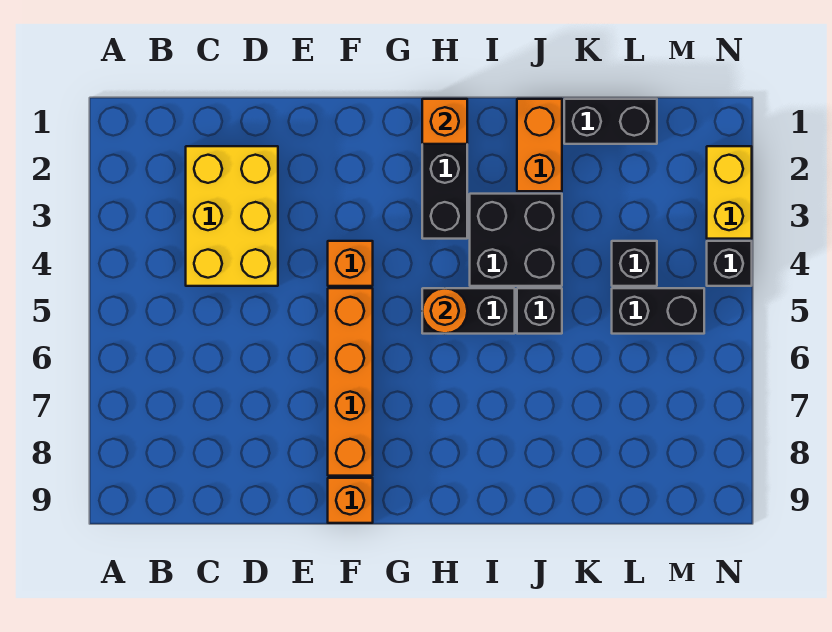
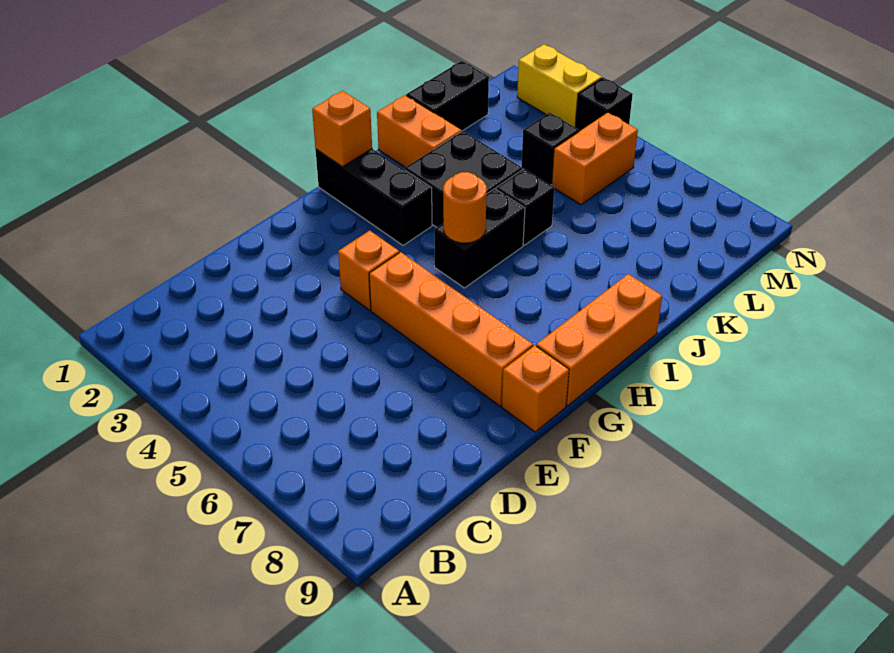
yellow brick C2:D4 level 1 -> none
none -> orange brick G9:I9 level 1
black brick L5:M5 level 1 -> orange brick L5:M5 level 1

